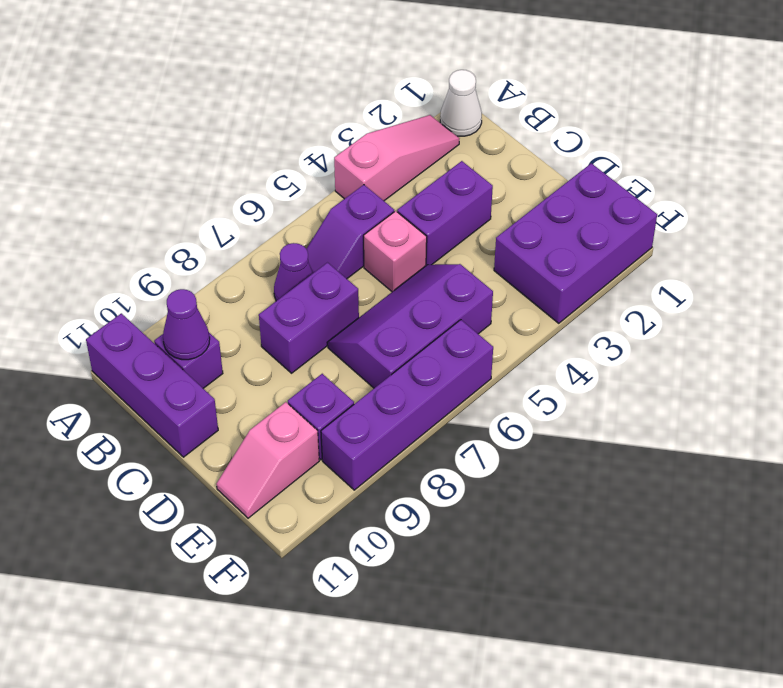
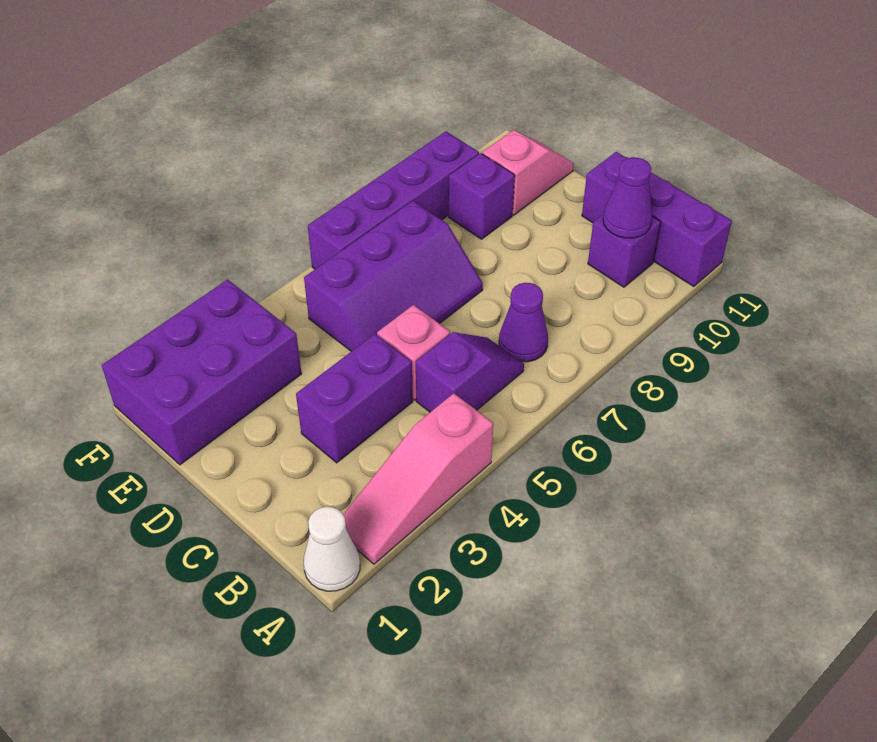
purple brick C7:C8 level 1 -> none

